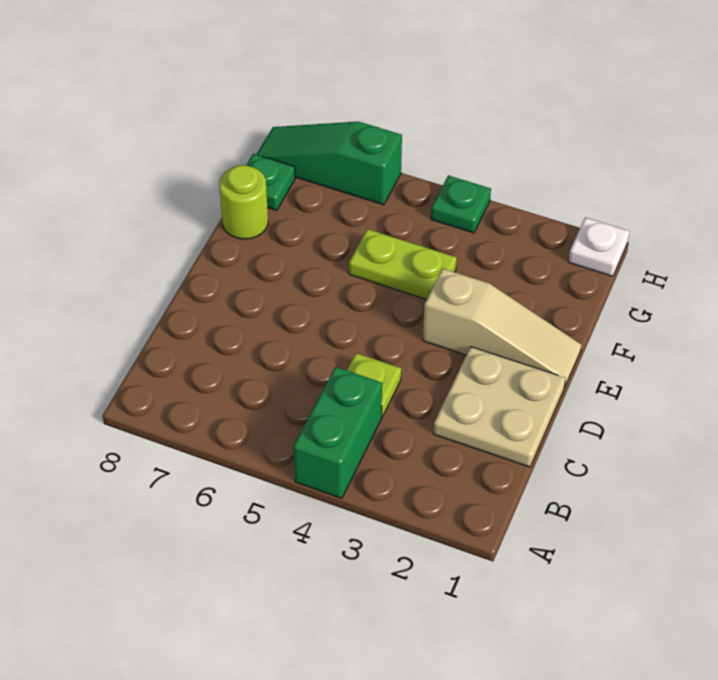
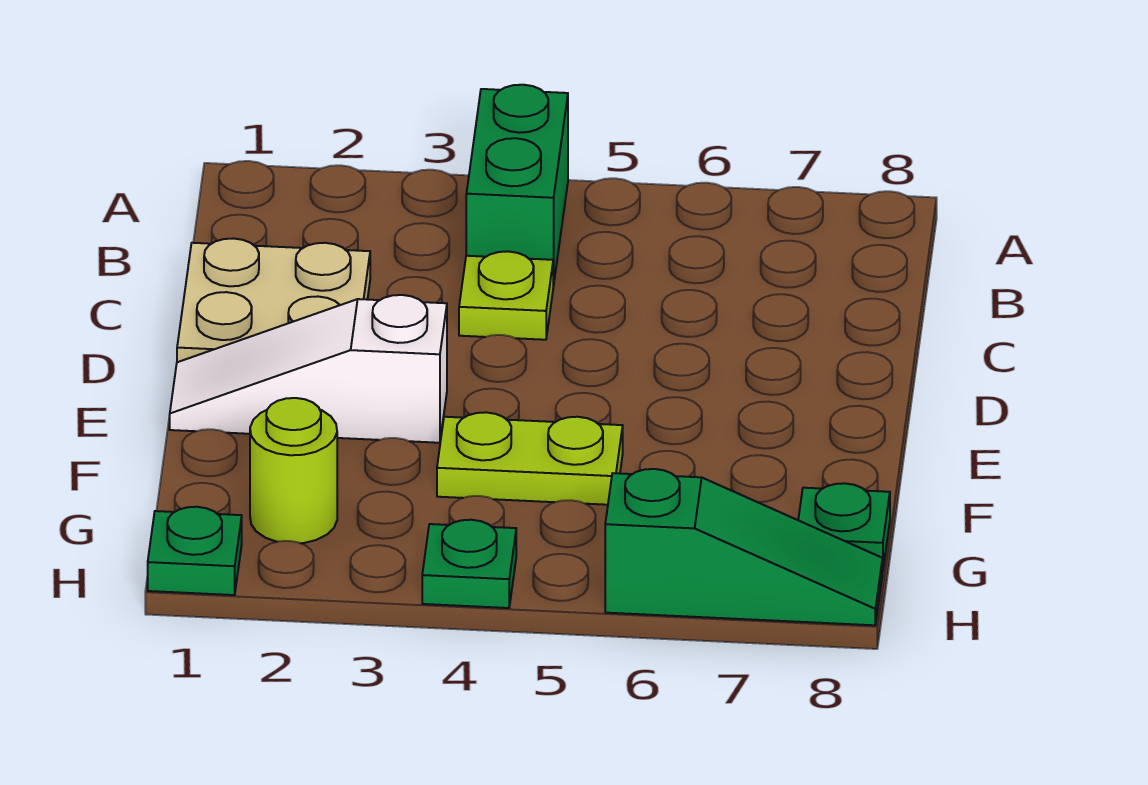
tan slope E1:E3 level 1 top 3 -> white slope E1:E3 level 1 top 3
lime round brick F8 level 1 -> lime round brick G2 level 1
white plate H1 level 1 -> green plate H1 level 1

